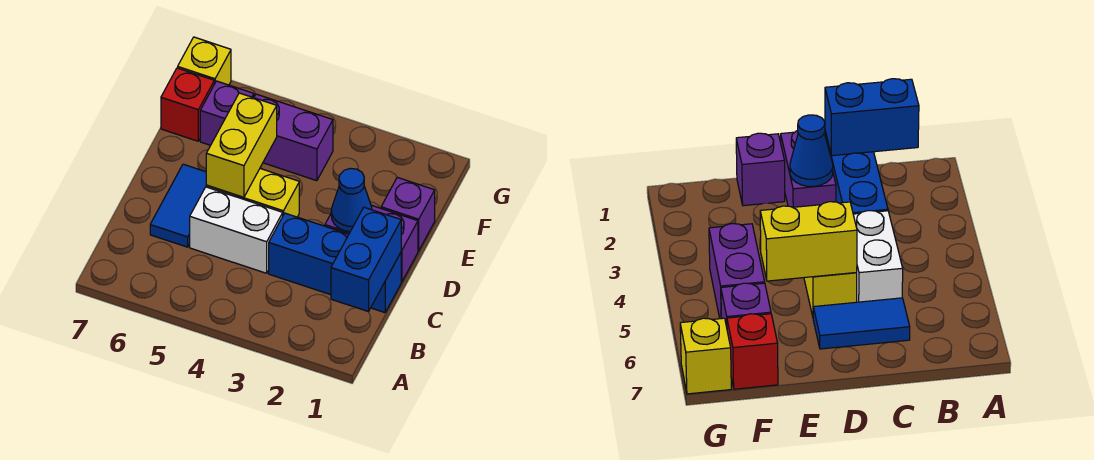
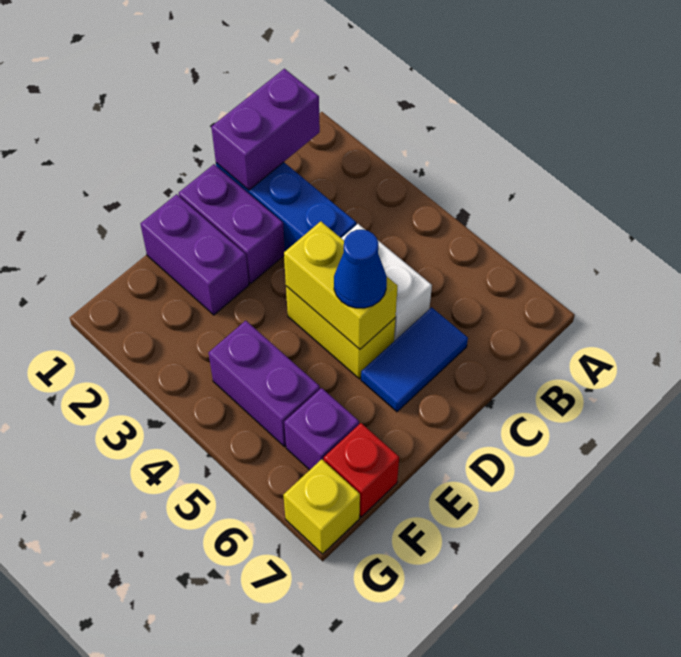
blue brick B1:C1 level 2 -> purple brick B1:C1 level 2
blue cone D2 level 2 -> blue cone D5 level 3
yellow brick D5:E5 level 2 -> yellow brick D4:D5 level 2
purple brick E1 level 1 -> purple brick E1:E2 level 1

